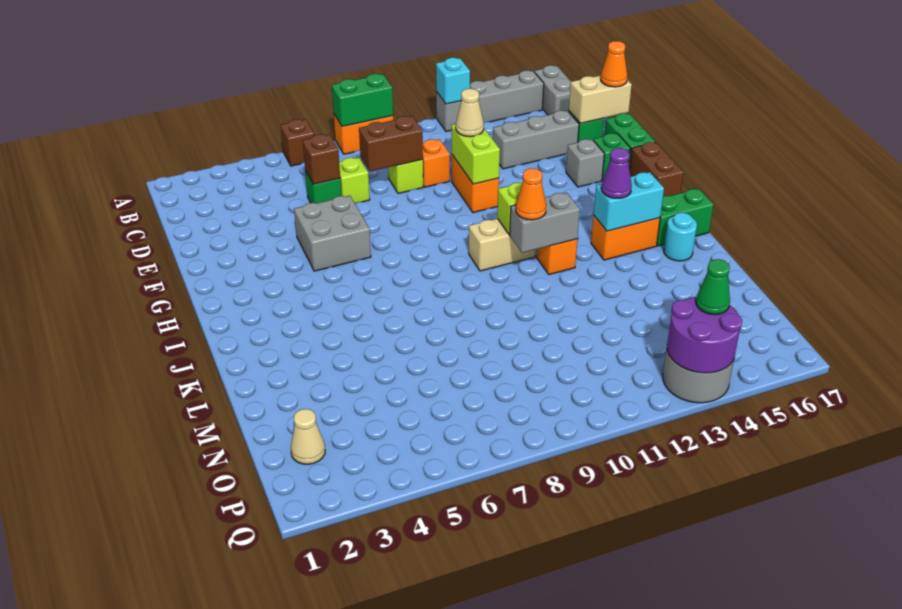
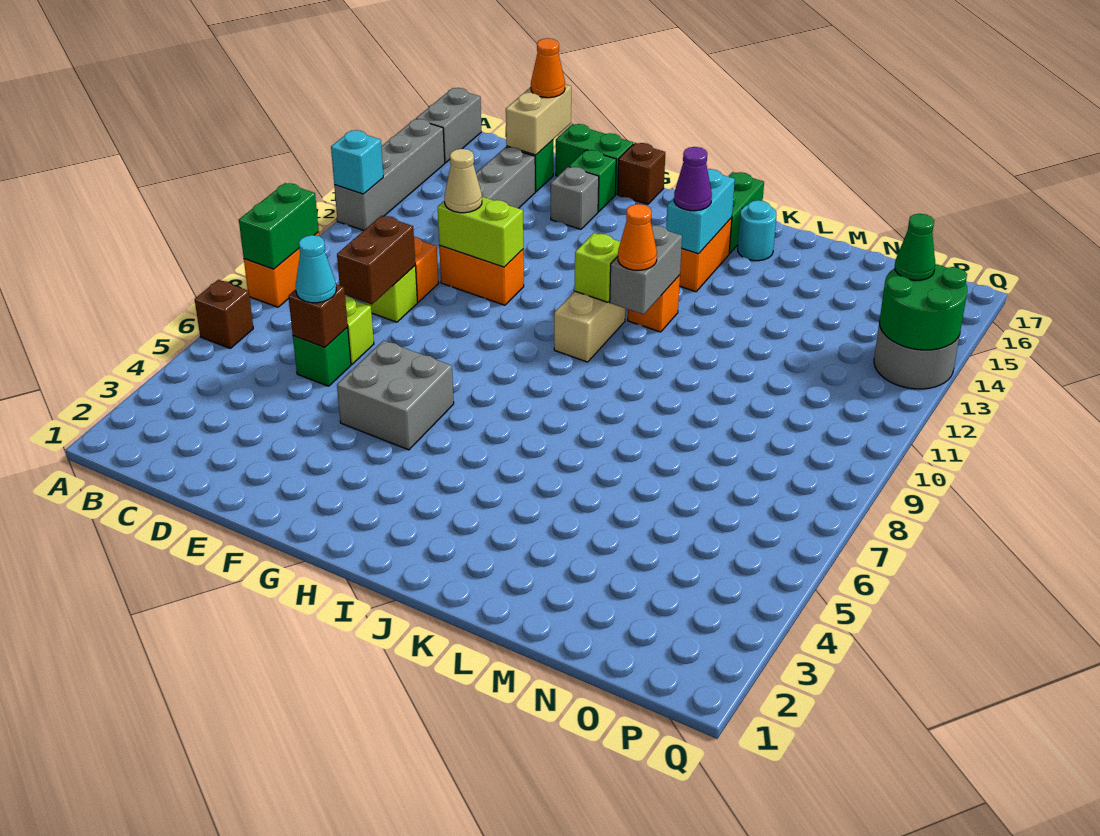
grey brick A16:B16 level 1 -> grey brick A16:A17 level 1
none -> cyan cone D6 level 3
brown brick G17:H17 level 1 -> brown brick G17 level 1
tan cone O2 level 1 -> none
purple round brick P13:Q14 level 2 -> green round brick P13:Q14 level 2

